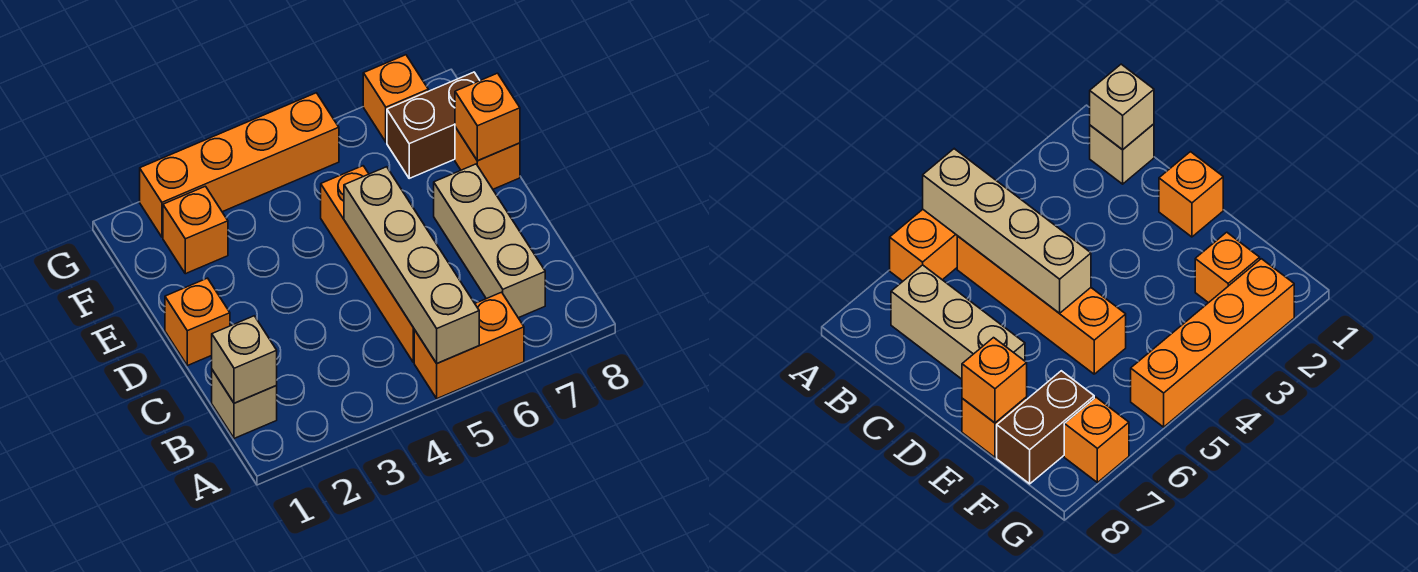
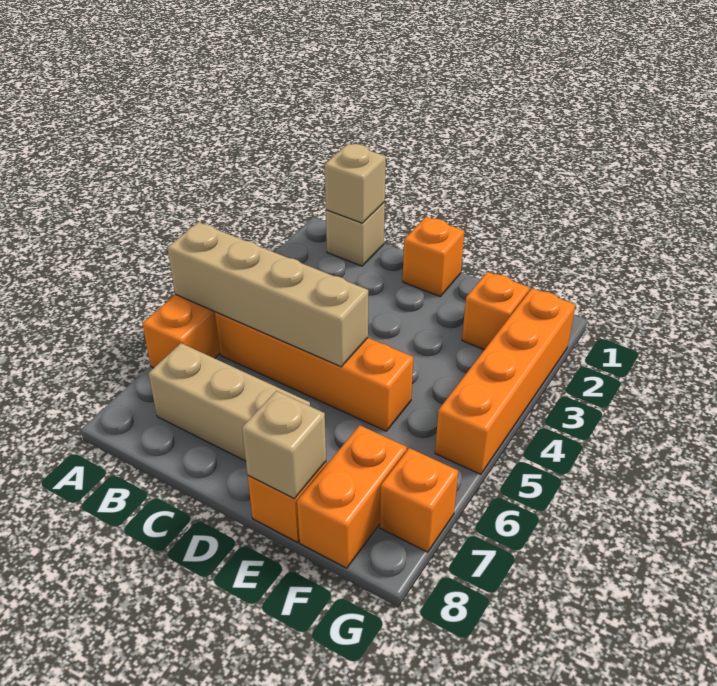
orange brick E8 level 2 -> tan brick E8 level 2
brown brick F7:F8 level 1 -> orange brick F7:F8 level 1

